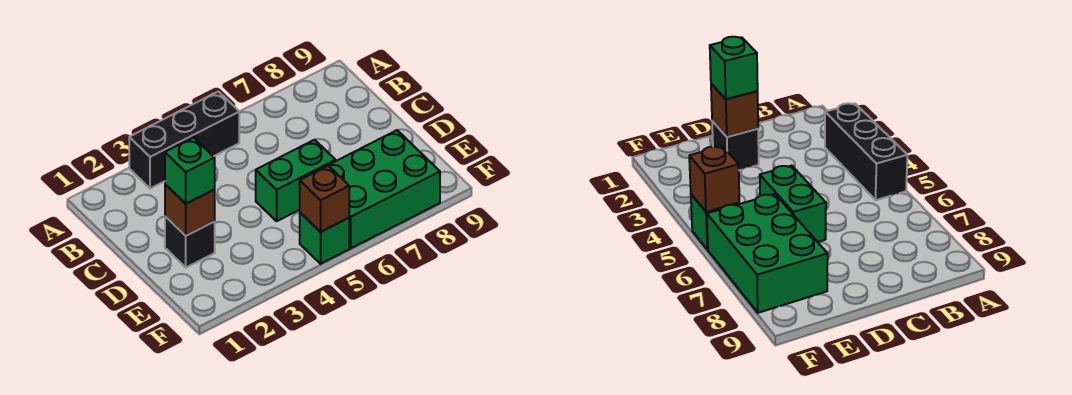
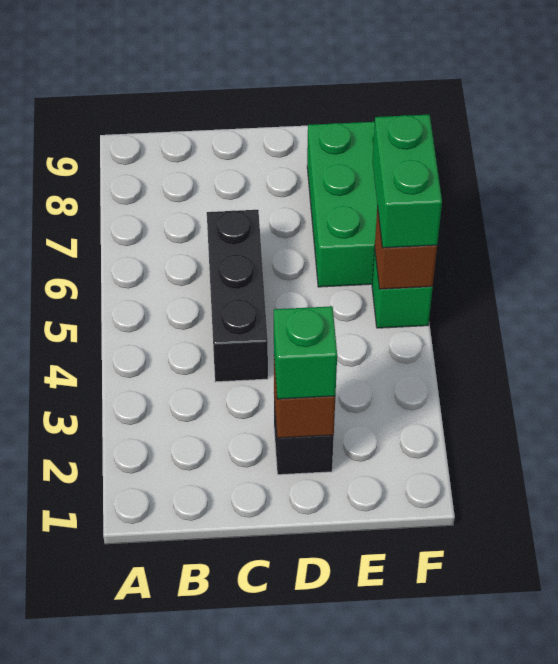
black brick A3:A5 level 1 -> black brick C4:C6 level 1
green brick D5:D6 level 1 -> green brick F5:F6 level 3

